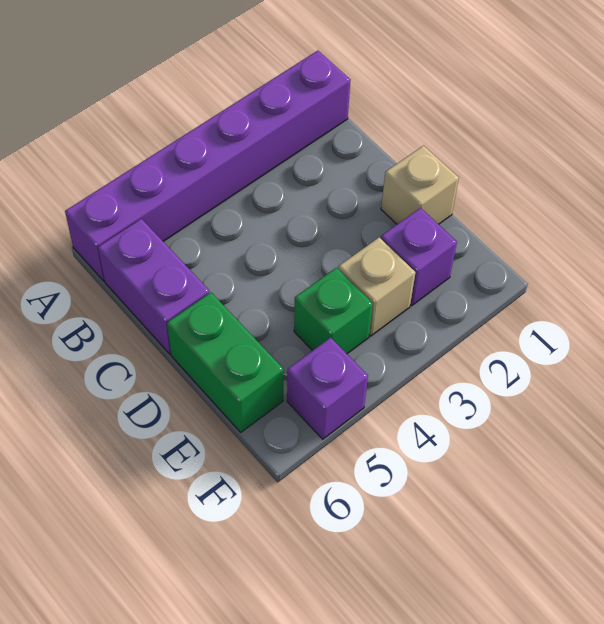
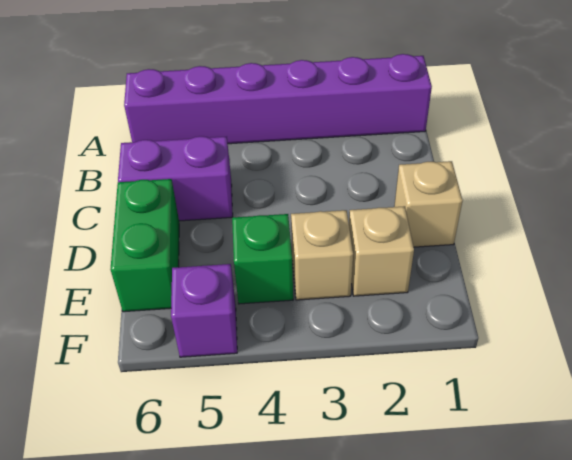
purple brick B6:C6 level 1 -> purple brick C5:C6 level 1
purple brick E2 level 1 -> tan brick E2 level 1

